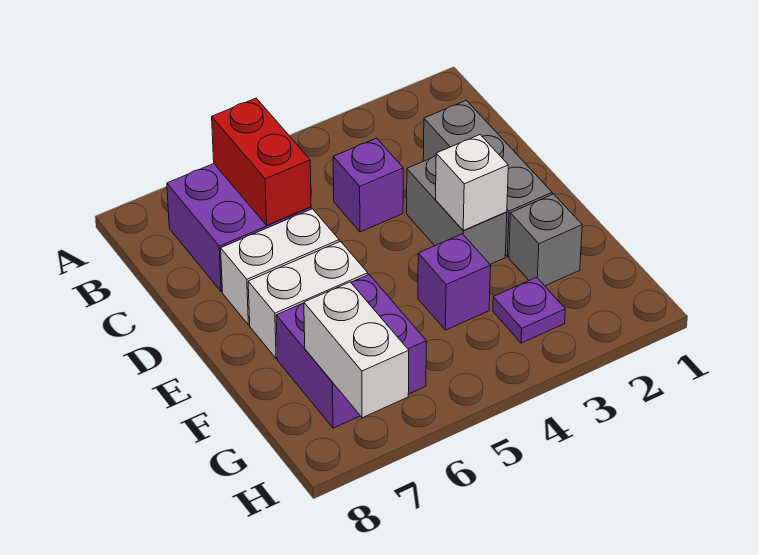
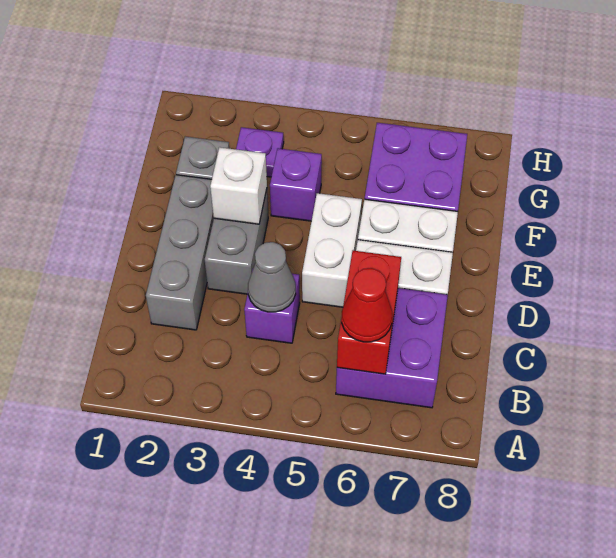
none -> red cone B6 level 3
none -> grey cone C4 level 2
white brick G7:H7 level 2 -> white brick D5:E5 level 1

